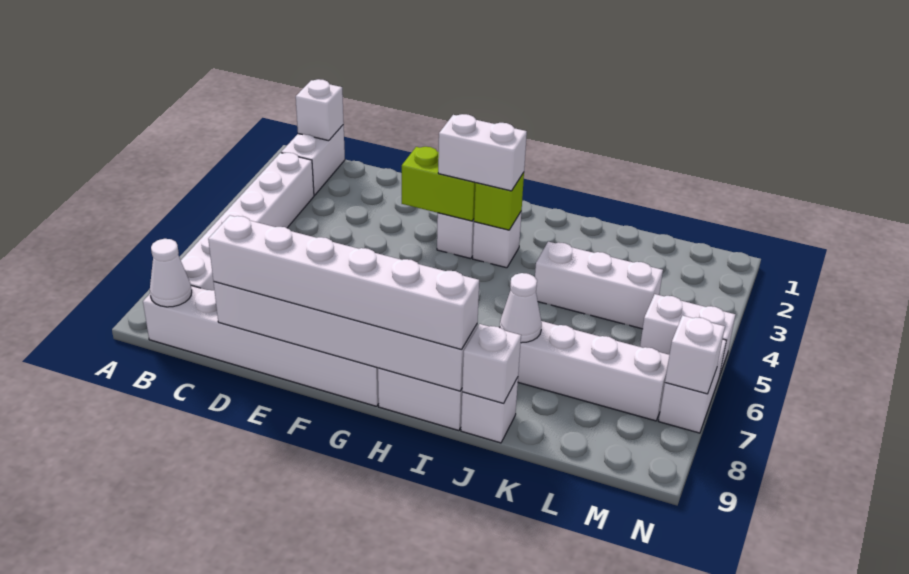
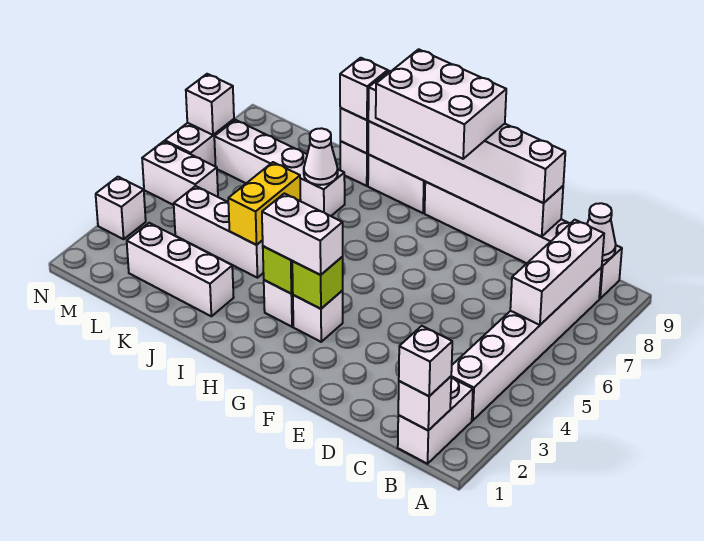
none -> white brick B1 level 3
none -> white brick B6:B8 level 2
lime brick F3:G3 level 2 -> lime brick G3 level 2
none -> white brick F8:H9 level 4
none -> white brick J2:L2 level 1
none -> yellow brick J4:J5 level 2
none -> white brick J9 level 3
none -> white brick N3 level 1

